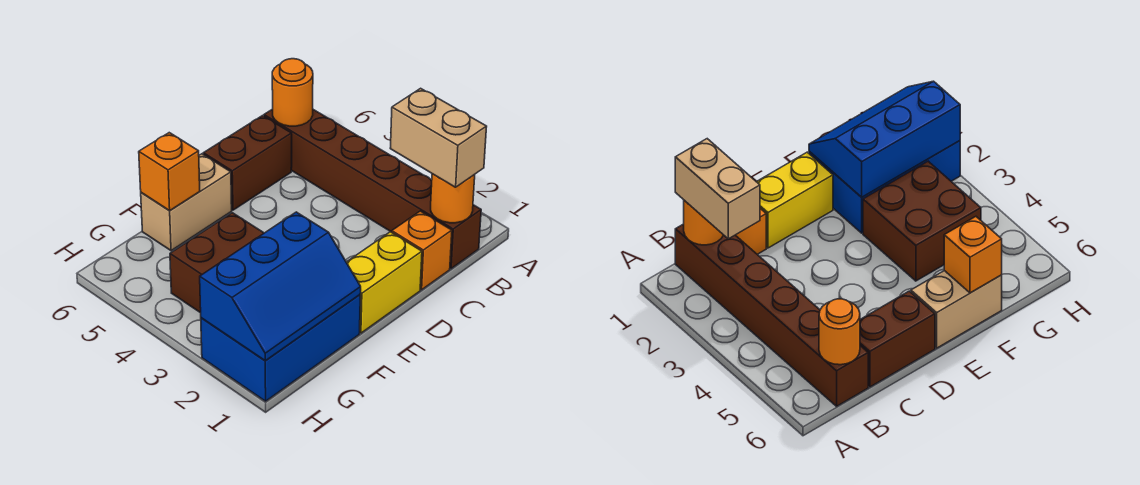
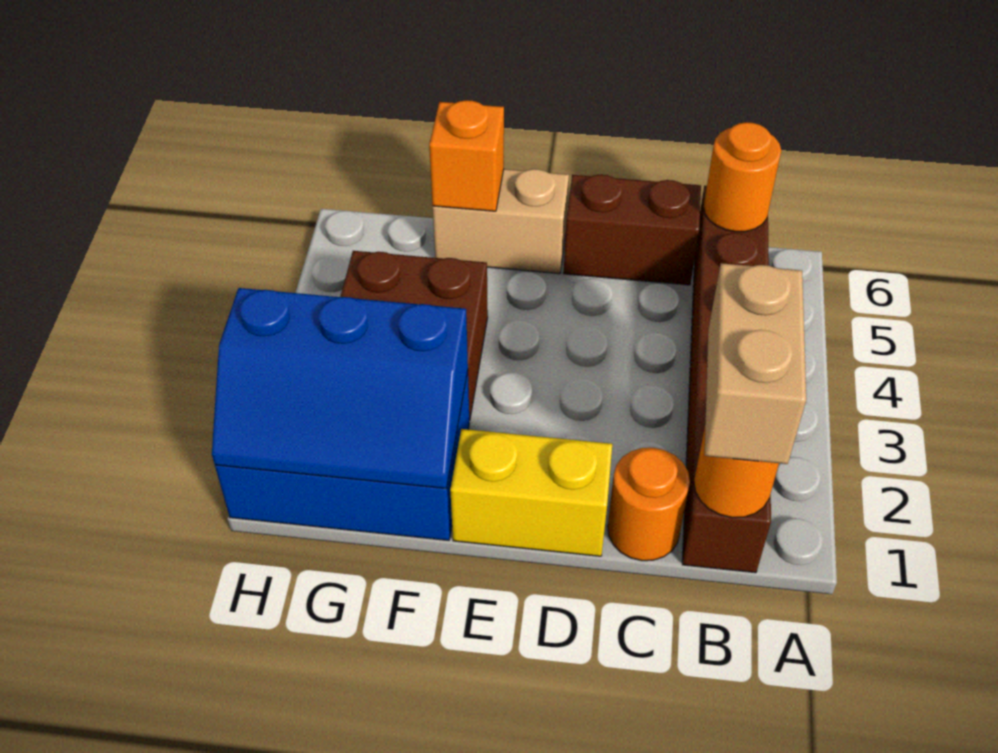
orange brick C1 level 1 -> orange round brick C1 level 1

